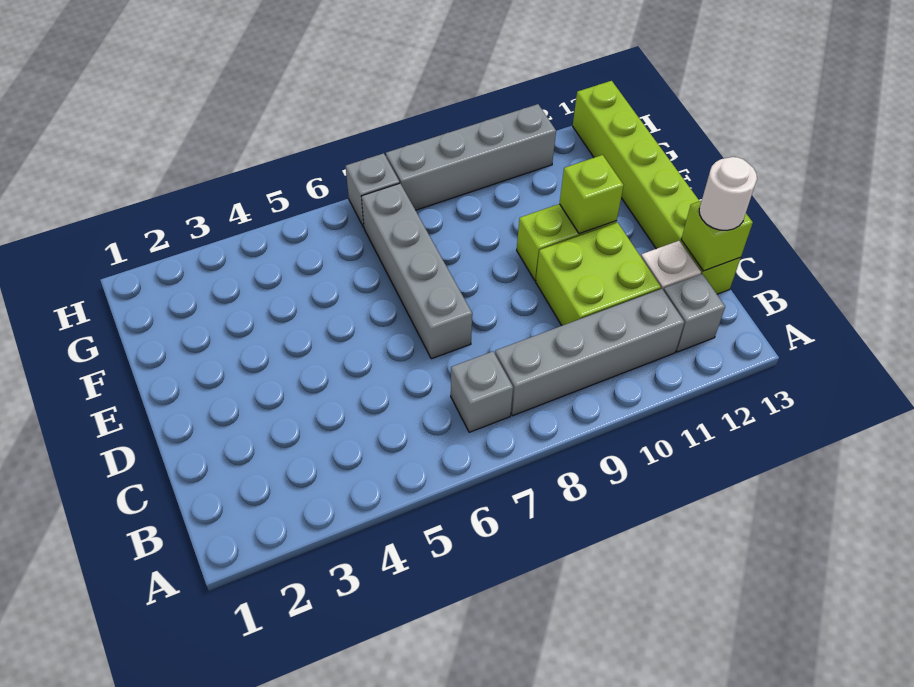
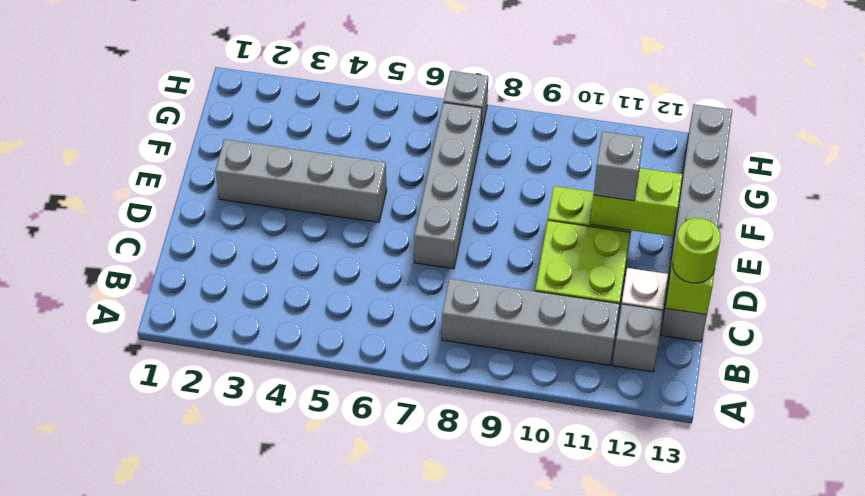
grey brick B7 level 1 -> grey brick E11 level 3
lime brick C13:H13 level 1 -> grey brick C13:H13 level 1
white round brick C13 level 3 -> lime round brick C13 level 3
lime brick E11 level 2 -> lime brick E11:E12 level 2
grey brick H8:H11 level 1 -> grey brick E2:E5 level 1

